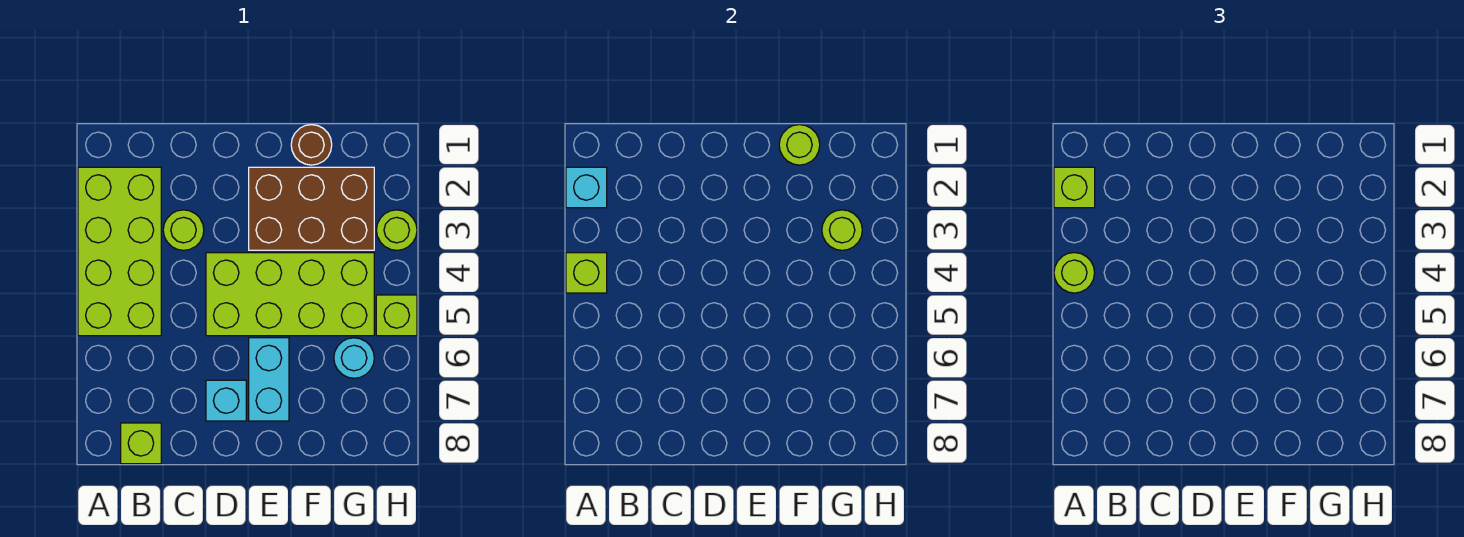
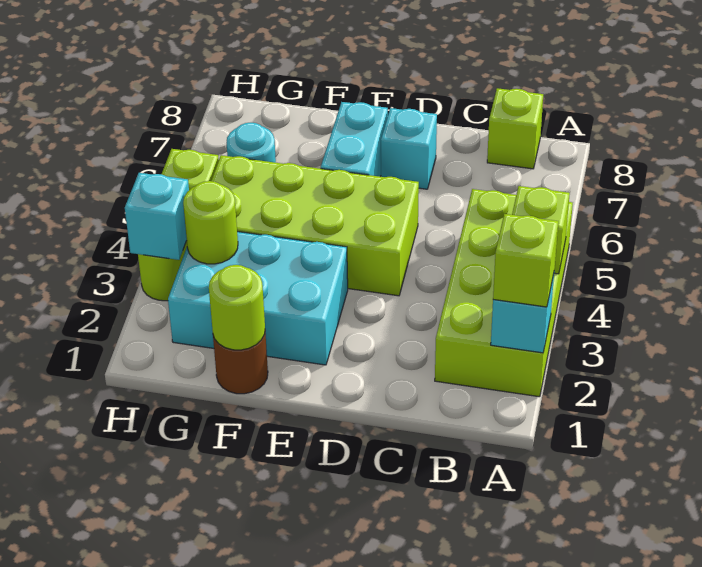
lime round brick A4 level 3 -> none
lime round brick C3 level 1 -> none
brown brick E2:G3 level 1 -> cyan brick E2:G3 level 1
none -> cyan brick H3 level 2

